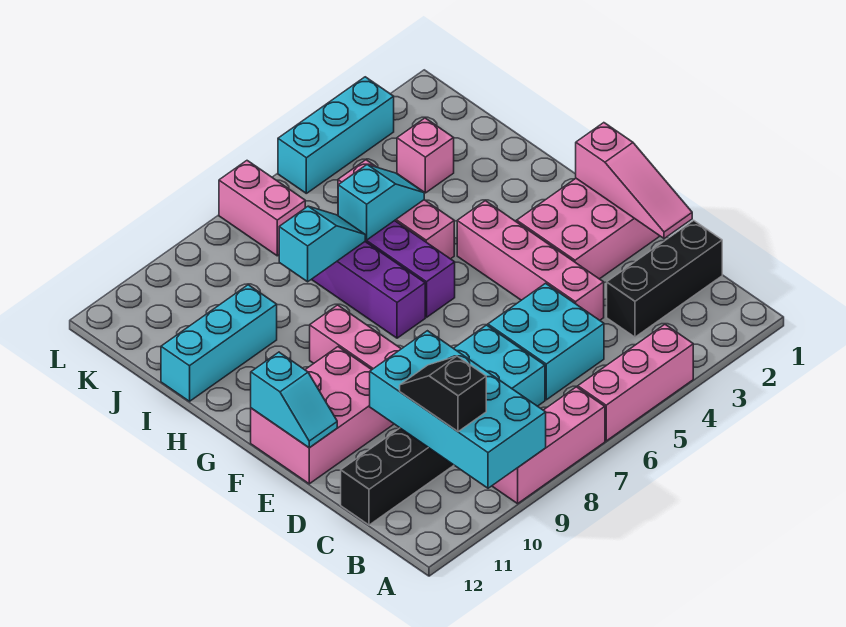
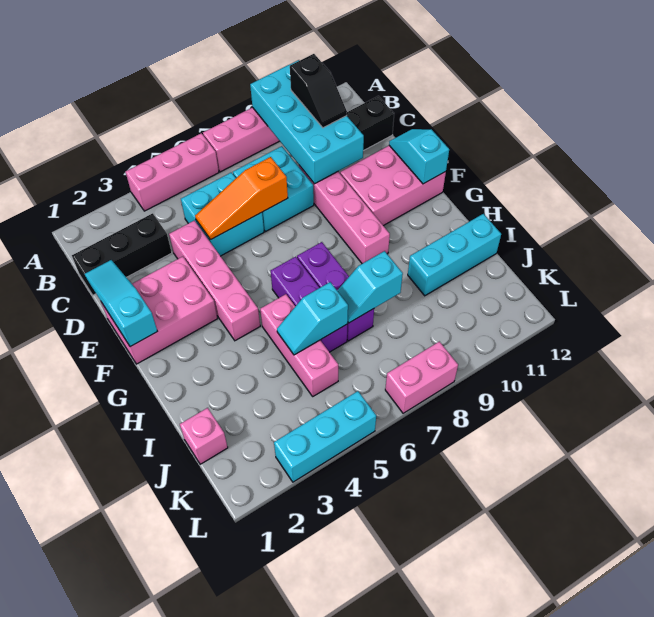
pink slope D1:F1 level 2 top F -> cyan slope D1:F1 level 2 top F
none -> orange slope D5:D7 level 2 top 7
pink brick J3 level 1 -> pink brick J1 level 1
pink brick K7:L7 level 1 -> pink brick L7:L8 level 1

